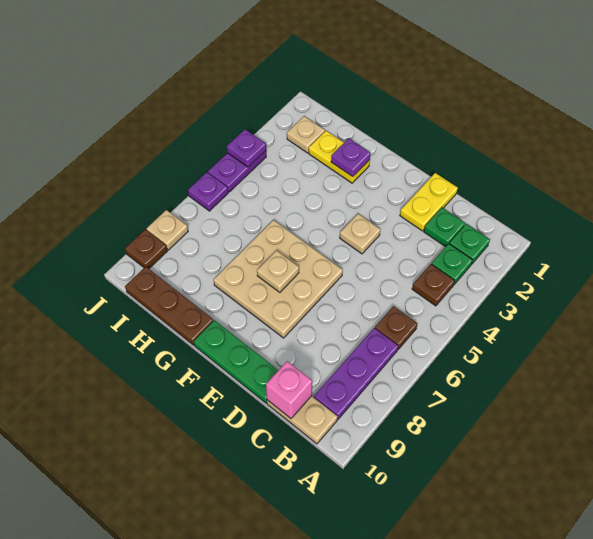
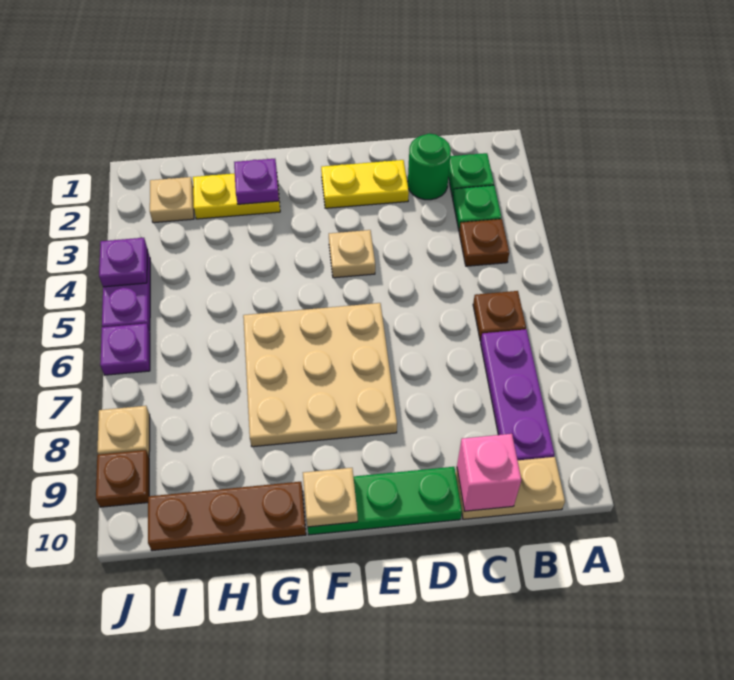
green plate C2 level 1 -> green round brick C2 level 1
yellow plate D1:D2 level 1 -> yellow plate D2:E2 level 1
tan plate F7 level 2 -> tan plate F10 level 2

